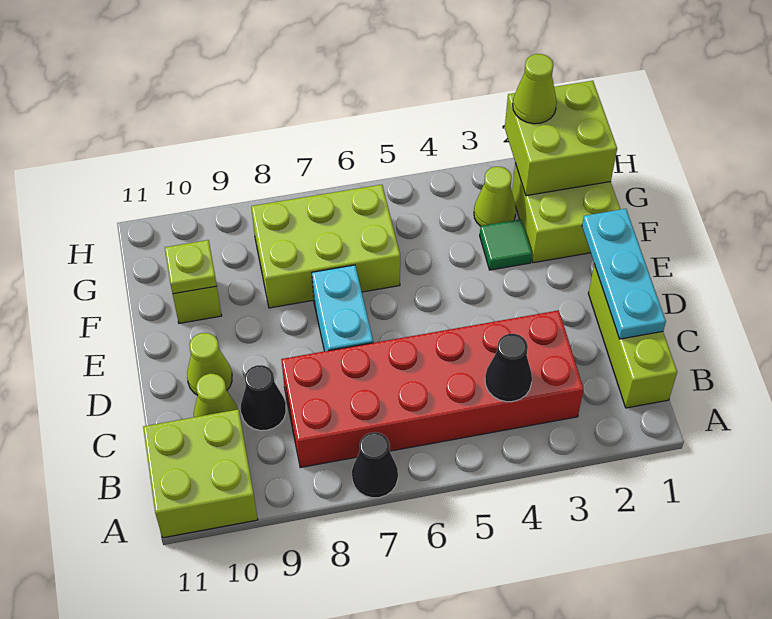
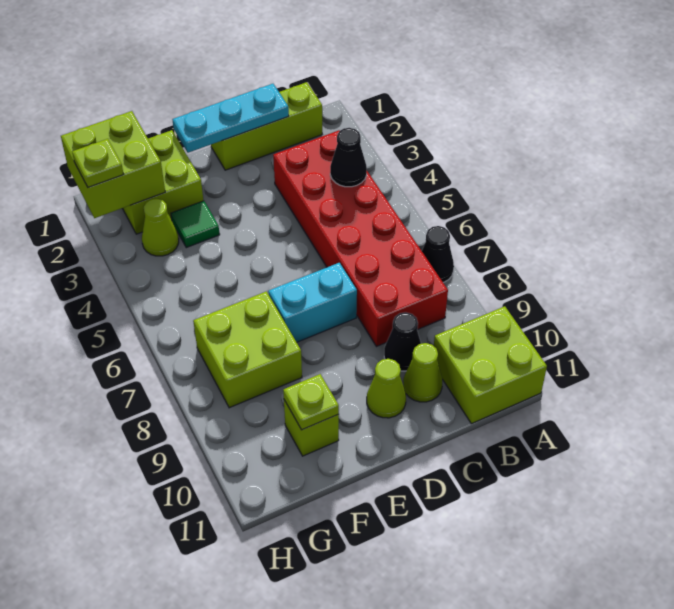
lime brick F6:G8 level 1 -> lime brick F7:G8 level 1
lime cone H2 level 3 -> lime plate H2 level 3

